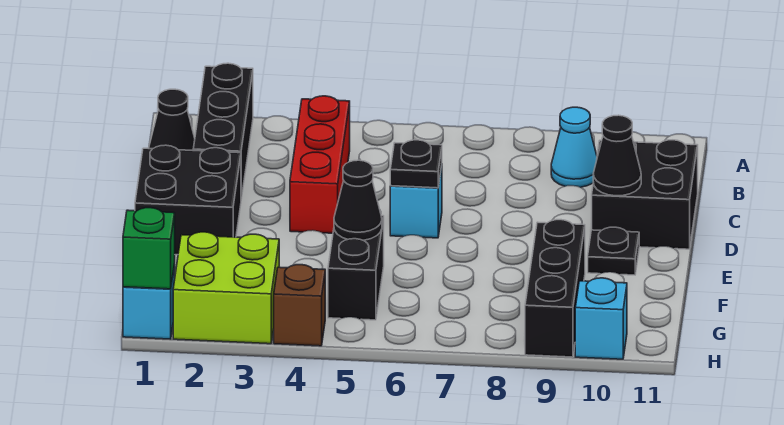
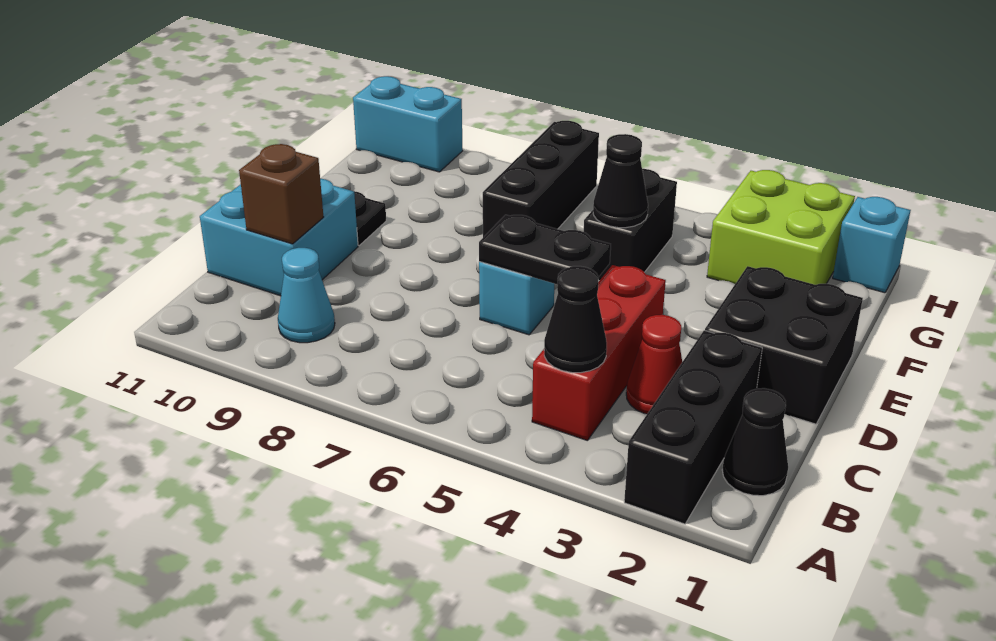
none -> red cone C3 level 1
black brick C10:D11 level 1 -> cyan brick C10:D11 level 1
black plate D6 level 2 -> black plate D5:D6 level 2
black cone D10 level 2 -> black cone B4 level 2
black brick F9:H9 level 1 -> black brick F7:H7 level 1
green brick H1 level 2 -> none
brown brick H4 level 1 -> brown brick C10 level 2
cyan brick H10 level 1 -> cyan brick H10:H11 level 1

